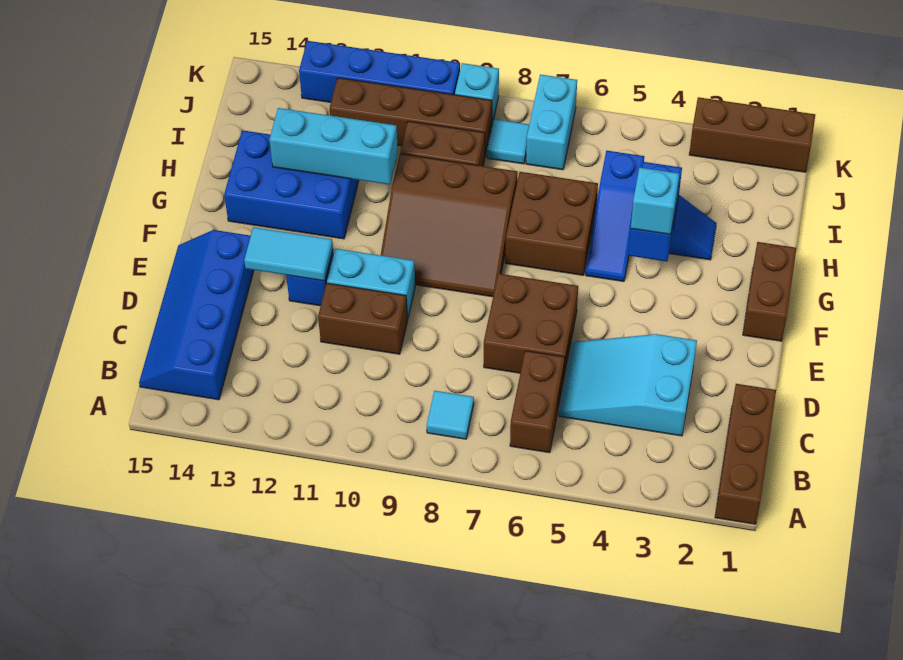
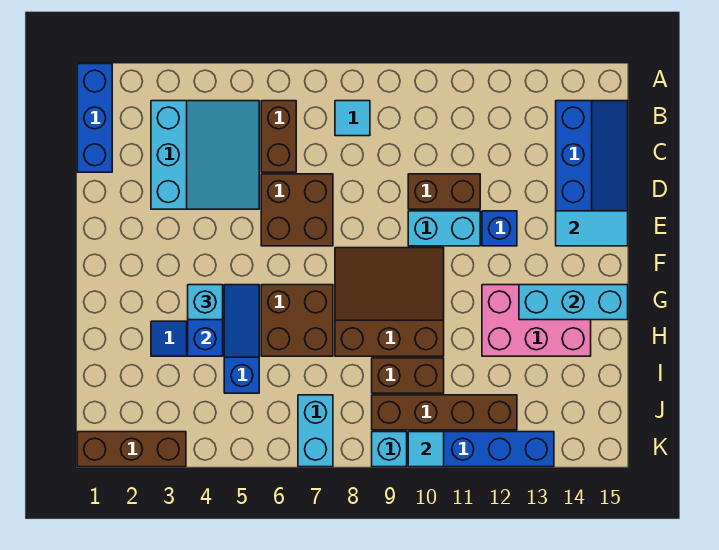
brown brick A1:C1 level 1 -> blue brick A1:C1 level 1
cyan slope C3:D5 level 1 top 3 -> cyan slope B3:D5 level 1 top 3
cyan tile E12:E13 level 2 -> cyan tile E14:E15 level 2
brown brick F1:G1 level 1 -> none
blue brick G12:H14 level 1 -> pink brick G12:H14 level 1
cyan brick H11:H13 level 2 -> cyan brick G13:G15 level 2
cyan tile J8 level 1 -> cyan tile K10 level 2

